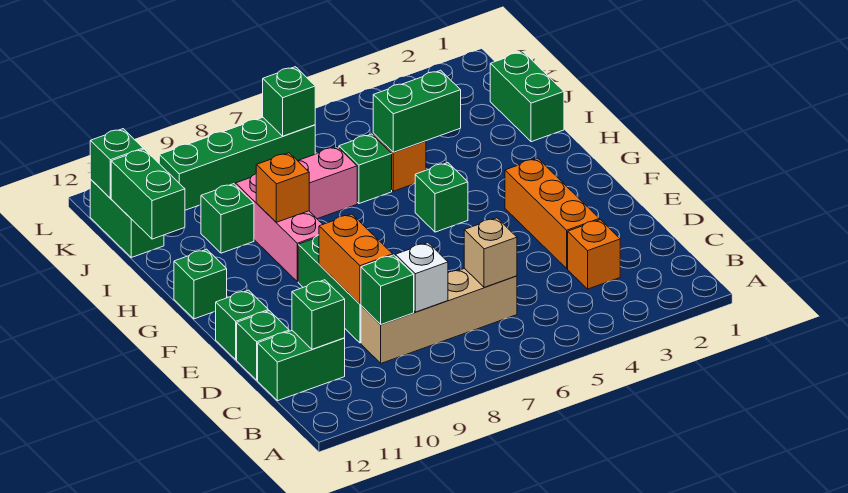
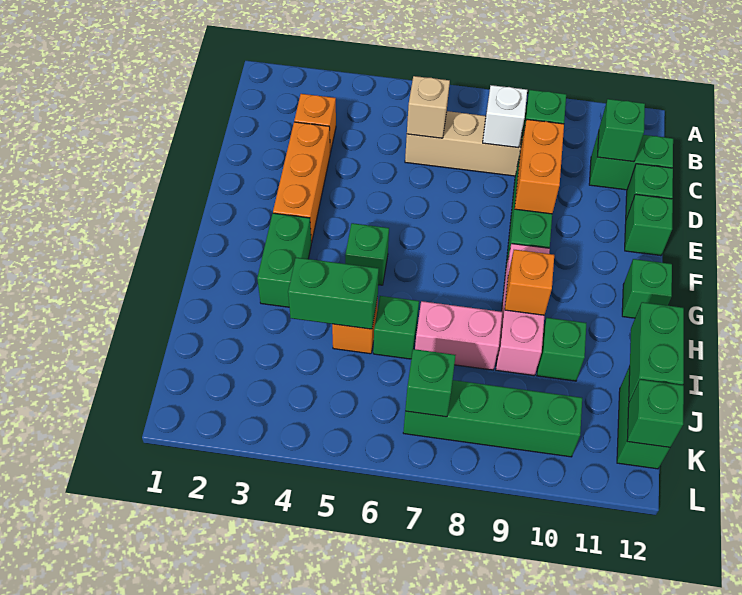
green brick I1:J1 level 1 -> green brick G3:H3 level 1

